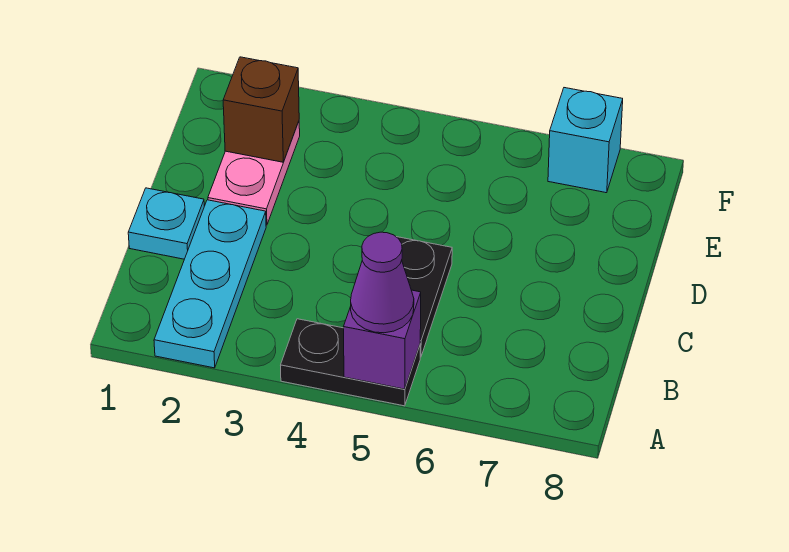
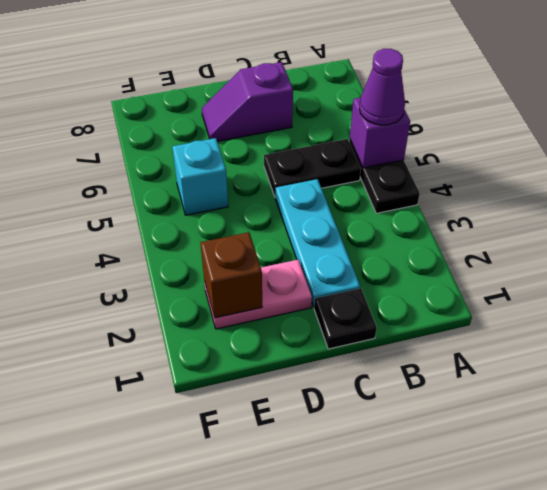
cyan plate A2:C2 level 1 -> cyan plate C2:C4 level 1
cyan plate C1 level 1 -> black plate C1 level 1
none -> purple slope C7:D7 level 1 top C
cyan brick F7 level 1 -> cyan brick E5 level 1

